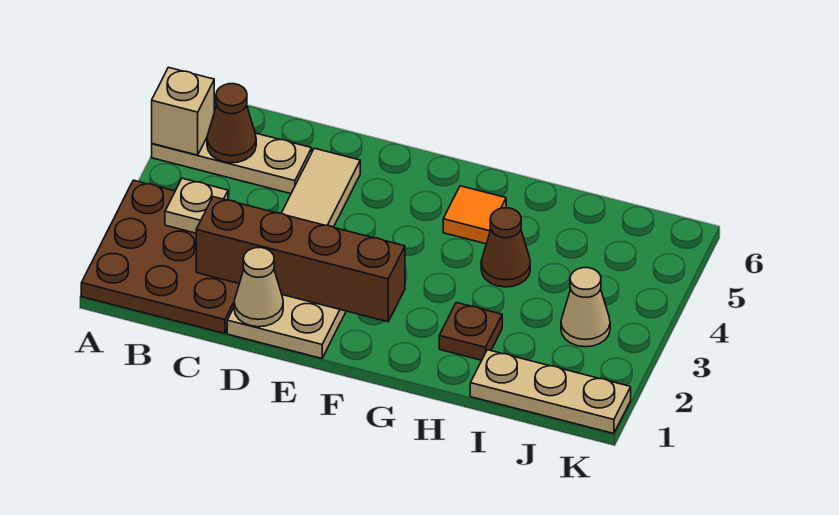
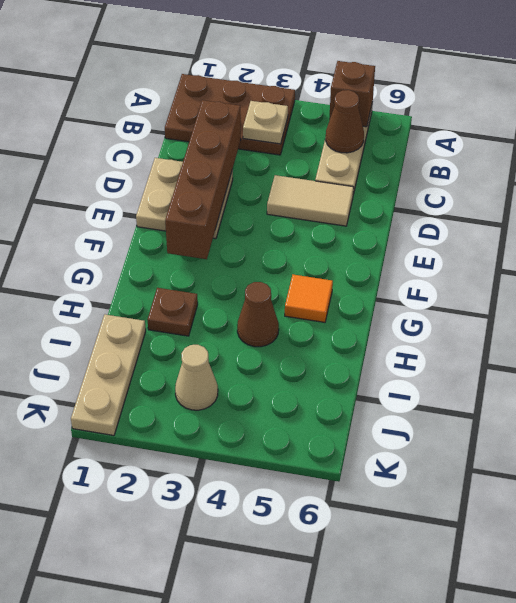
brown plate A1:C3 level 1 -> brown plate A1:B3 level 1
tan brick A5 level 2 -> brown brick A5 level 2
tan cone D1 level 2 -> none

